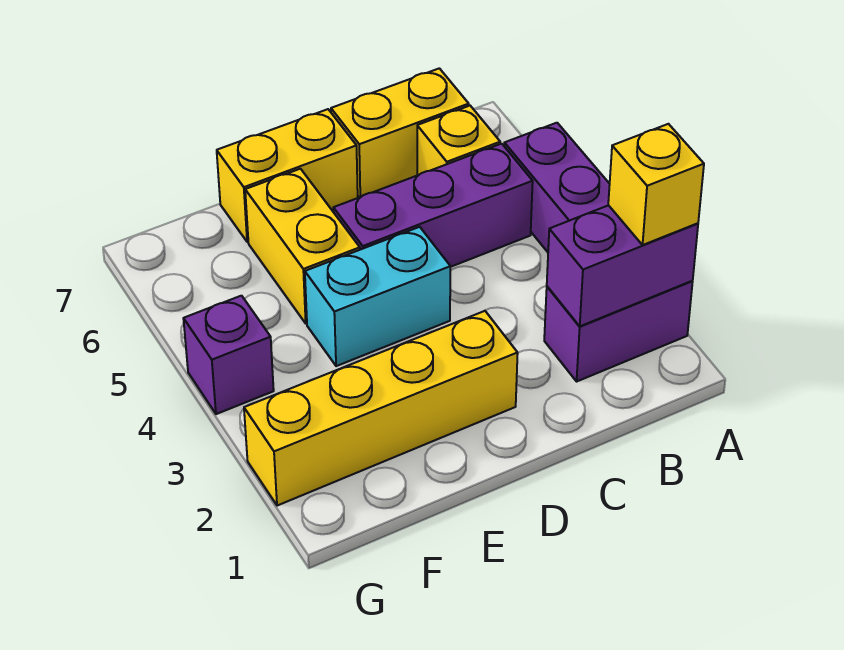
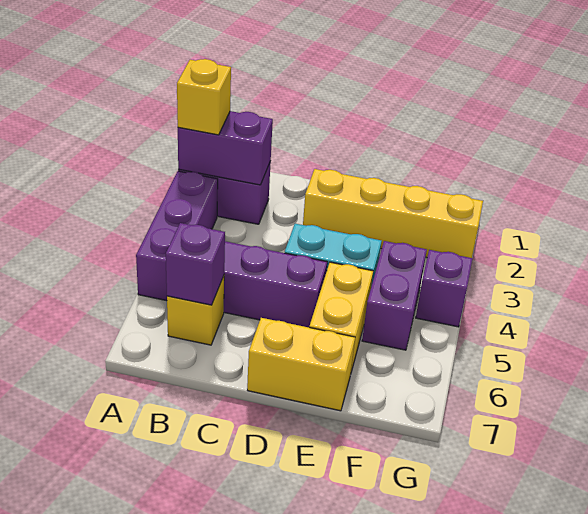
none -> purple brick B6 level 2
yellow brick B7:C7 level 1 -> none
none -> purple brick F4:F5 level 1

